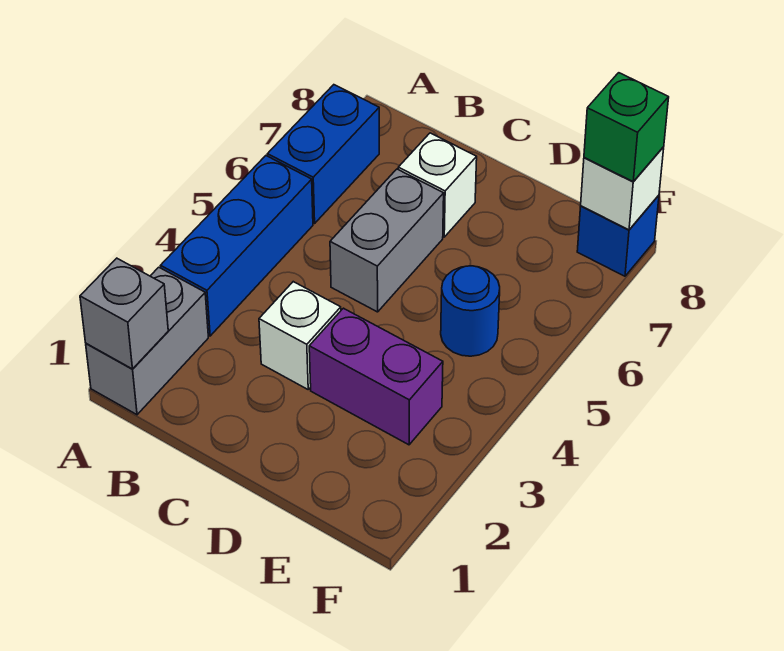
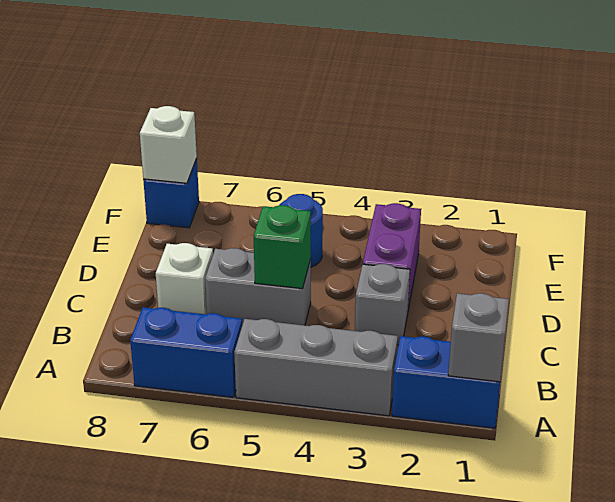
grey brick A1:A2 level 1 -> blue brick A1:A2 level 1
blue brick A3:A5 level 1 -> grey brick A3:A5 level 1
white brick C3 level 1 -> grey brick C3 level 1
green brick F8 level 3 -> green brick C5 level 2

